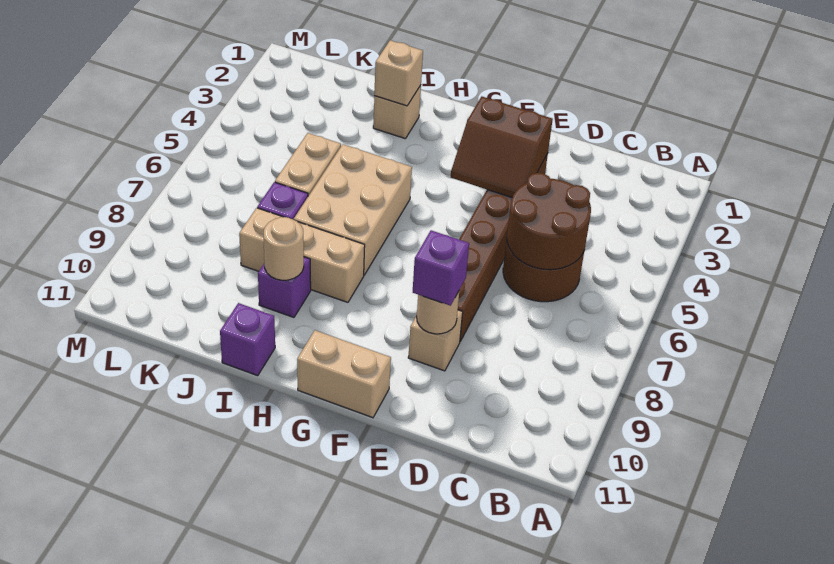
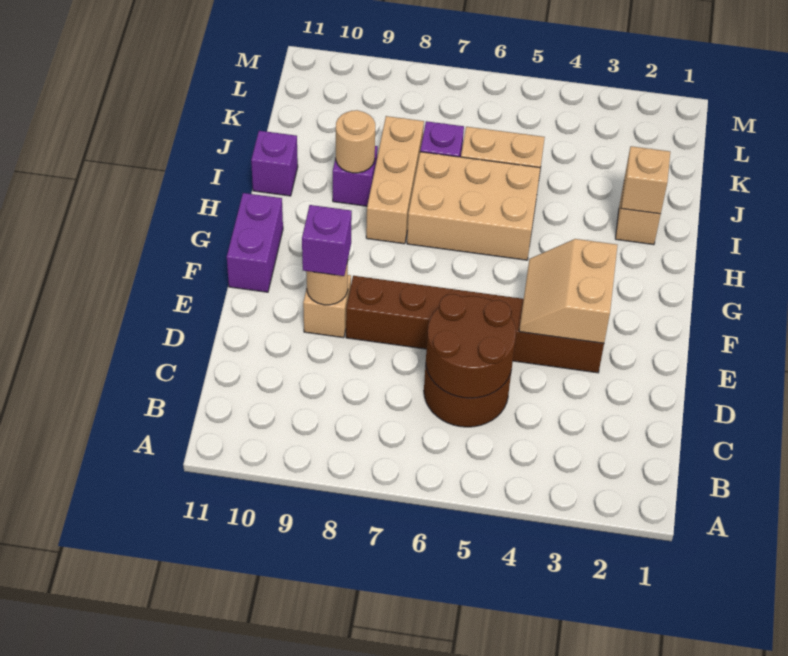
brown slope E3:F4 level 2 top 3 -> tan slope E3:F4 level 2 top 3
tan brick F11:G11 level 1 -> purple brick F11:G11 level 1

